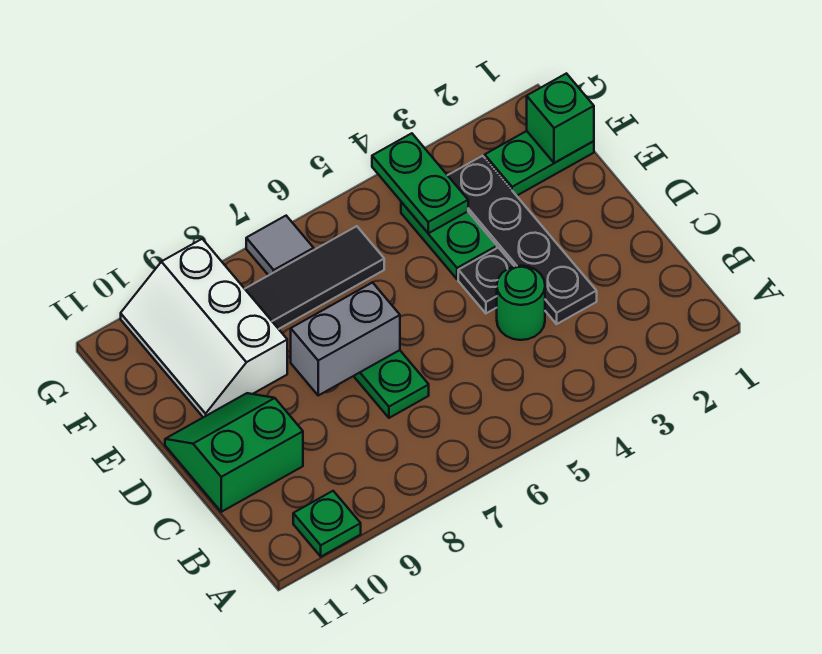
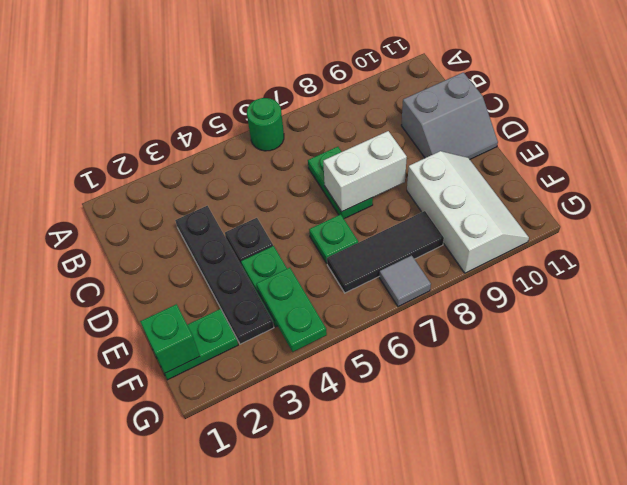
green plate A10 level 1 -> green plate E6 level 1
green round brick C4 level 1 -> green round brick A6 level 1
green slope C10:D11 level 1 top C -> grey slope C10:D11 level 1 top C
grey brick D7:D8 level 2 -> white brick D7:D8 level 2

